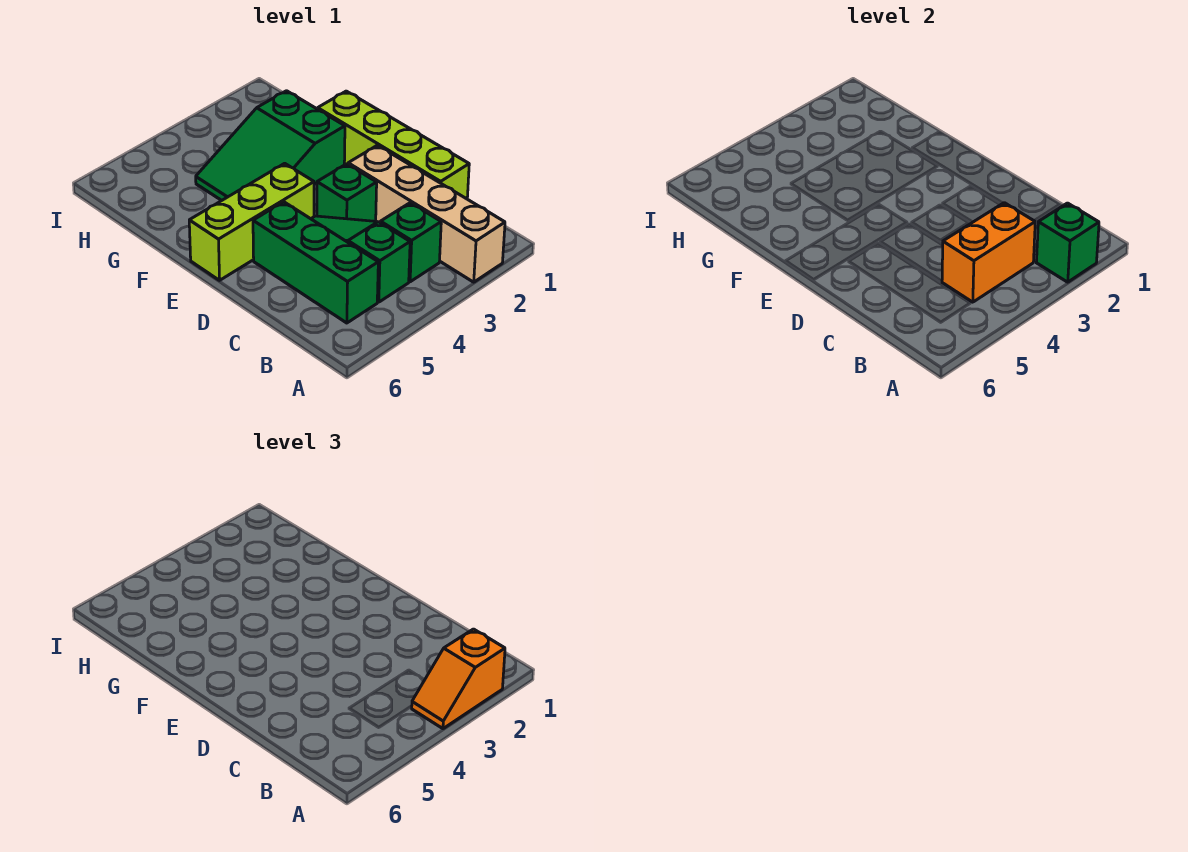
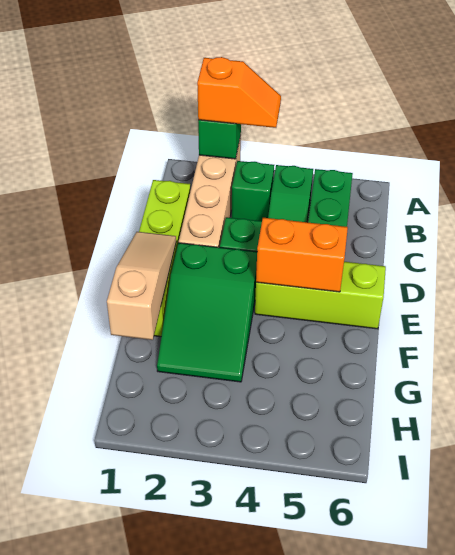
orange brick B3:B4 level 2 -> orange brick E4:E5 level 2
none -> tan slope E1:G1 level 2 top G
green slope F2:G4 level 1 top 2 -> green slope E2:G3 level 1 top E

